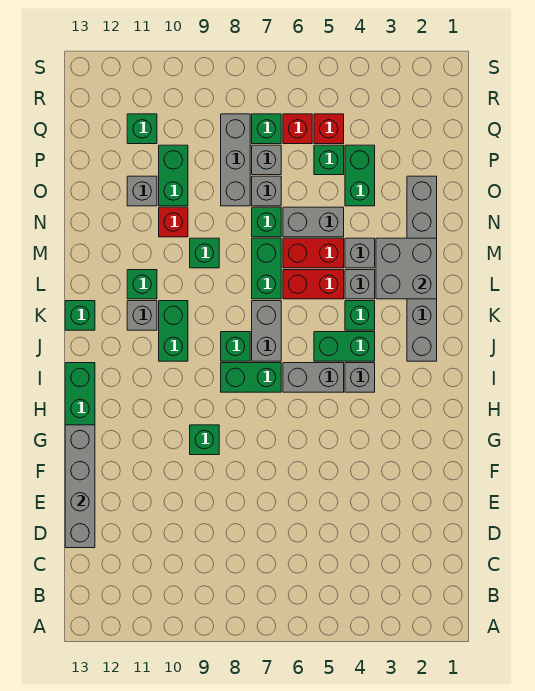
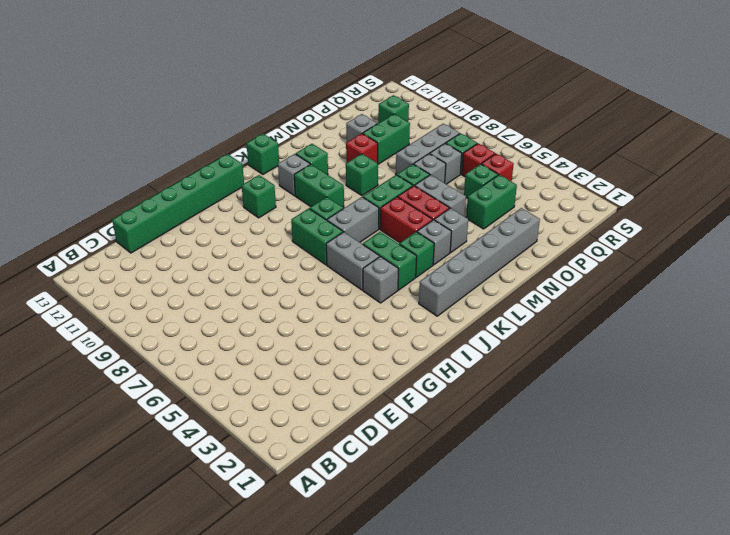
grey brick D13:G13 level 2 -> none
green brick G9 level 1 -> green brick I11 level 1
green brick J10:K10 level 1 -> green brick K9:K10 level 1
grey brick L2:M3 level 2 -> none

